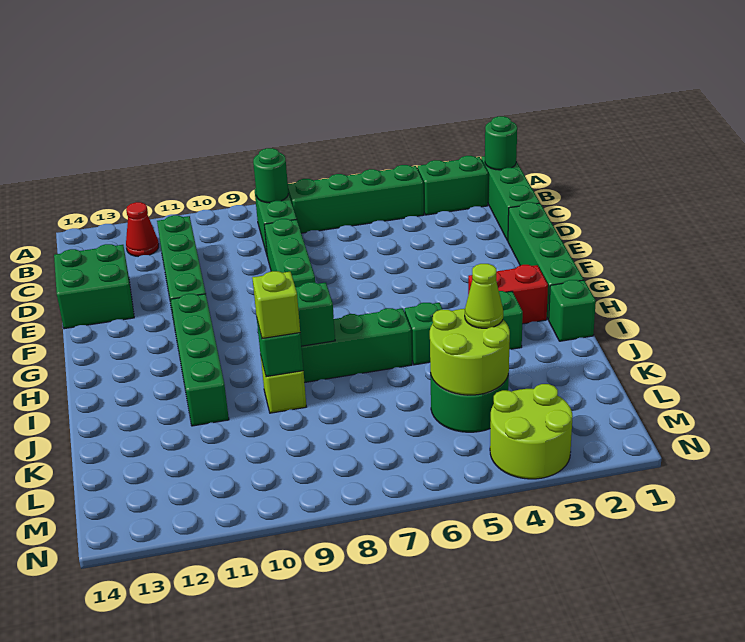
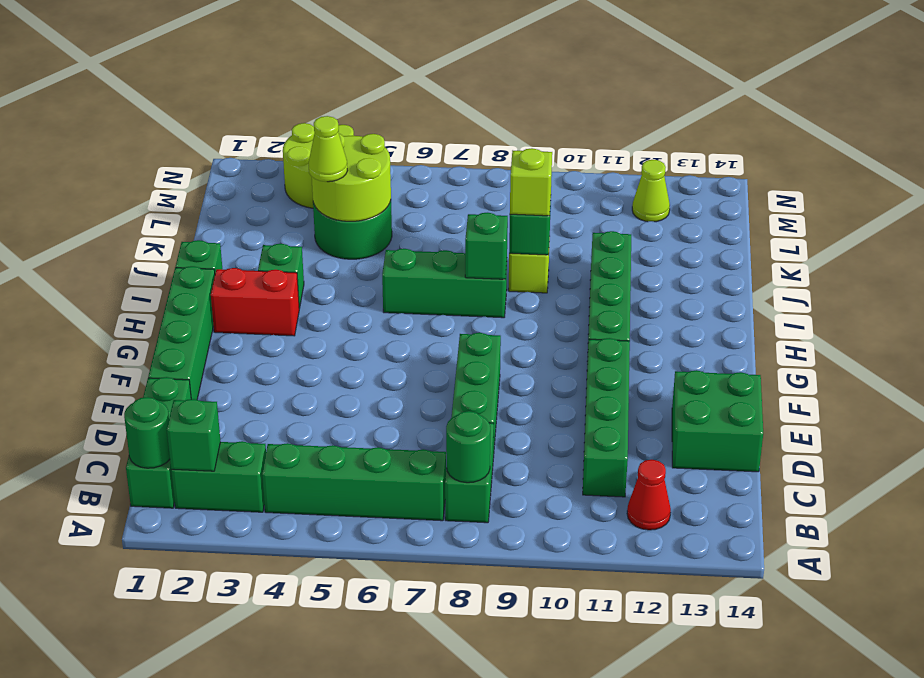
green brick I5 level 1 -> green brick B2 level 2
none -> lime cone M12 level 1

